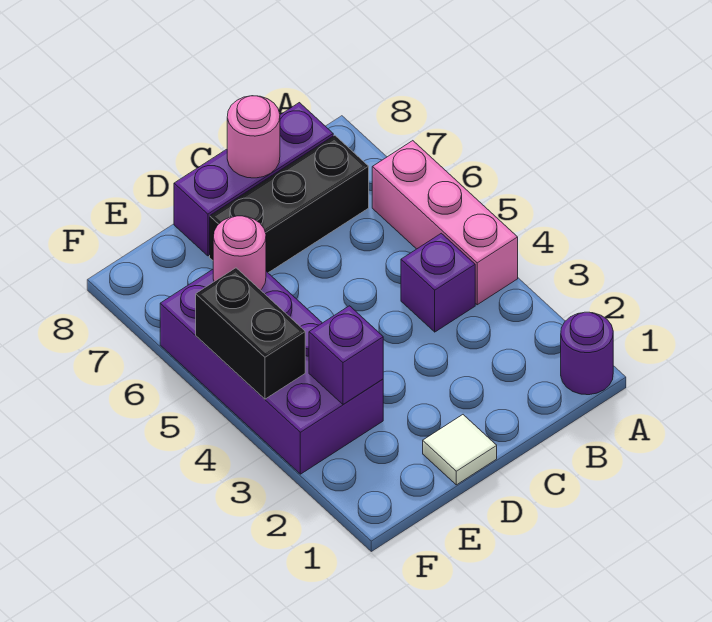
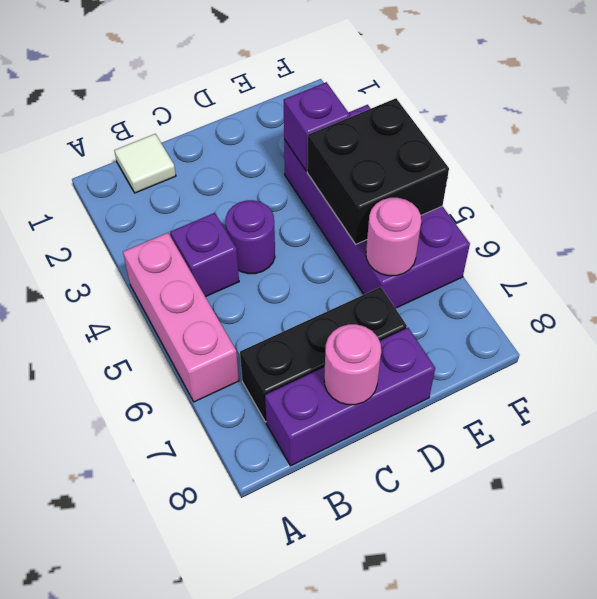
purple round brick A1 level 1 -> purple round brick C4 level 1
white tile D1 level 1 -> white tile B1 level 1
black brick F4:F5 level 2 -> black brick E4:F5 level 2

